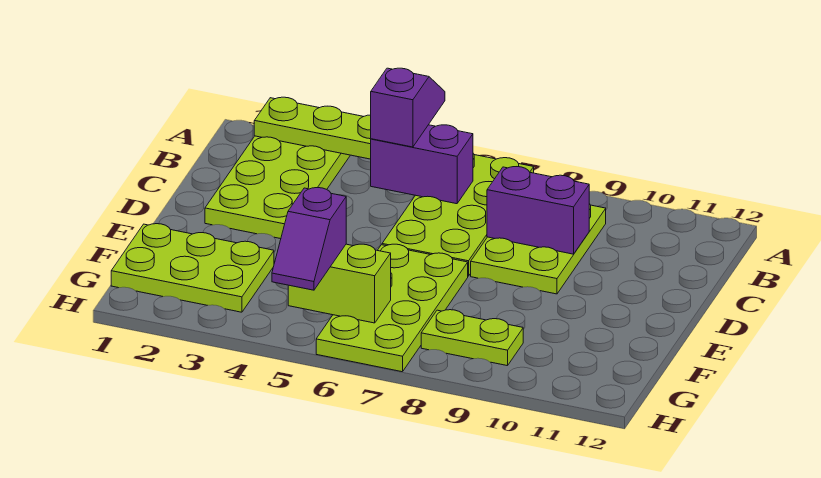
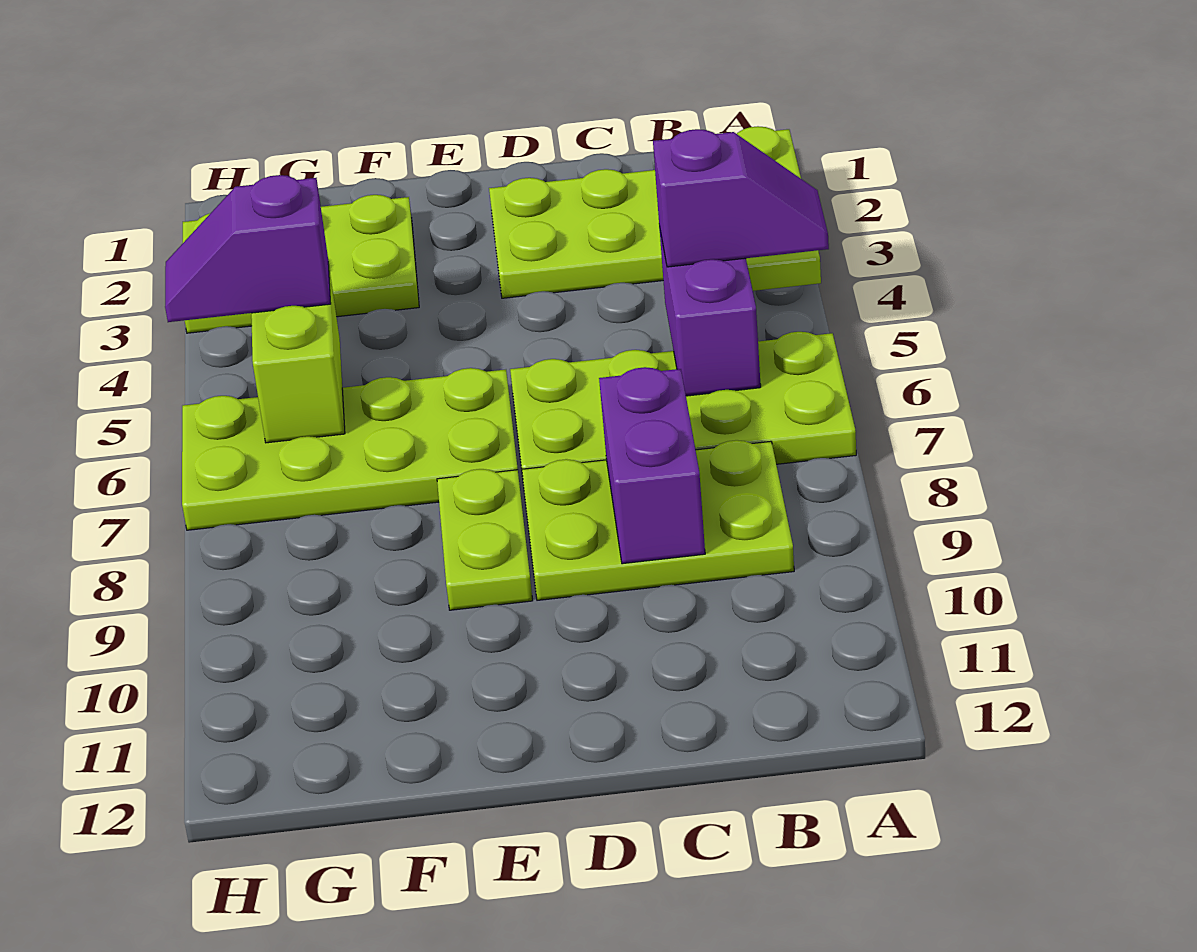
lime plate F1:G3 level 1 -> lime plate F2:H3 level 1
lime plate G8:G9 level 1 -> lime plate E8:E9 level 1

